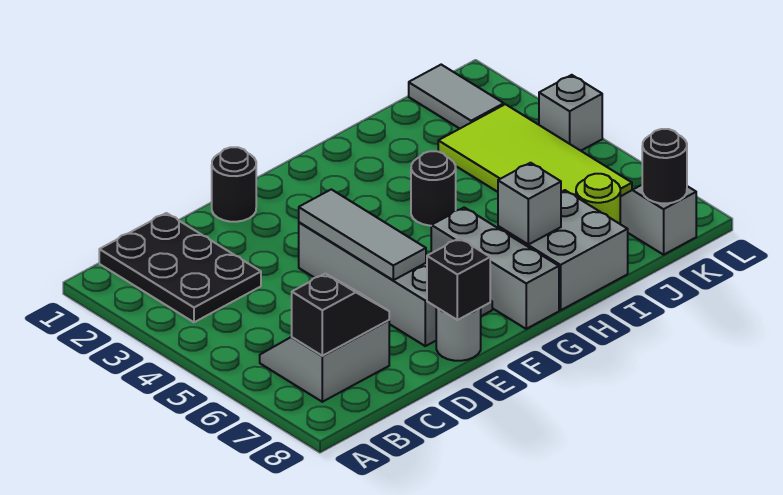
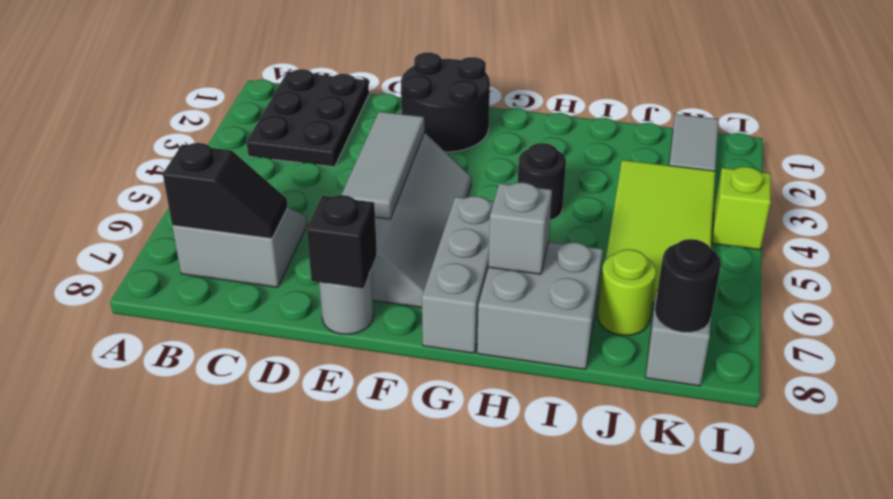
black round brick E1 level 1 -> black round brick E1:F2 level 1
grey brick L4 level 1 -> lime brick L4 level 1

